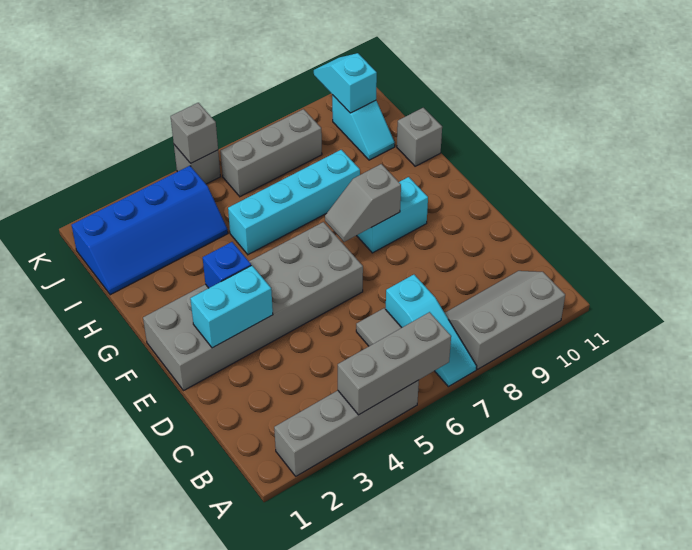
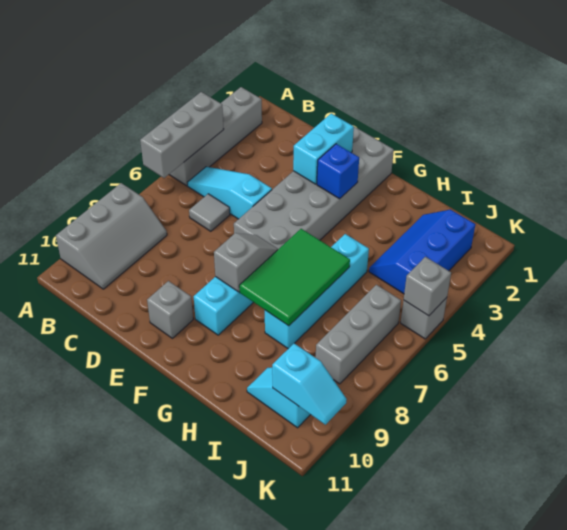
cyan slope A7:C7 level 1 top C -> cyan slope B5:D5 level 1 top D
none -> green tile G6:H8 level 2
grey brick H11 level 1 -> grey brick E10 level 1
blue slope I1:J4 level 1 top J -> blue slope I2:J4 level 1 top J

